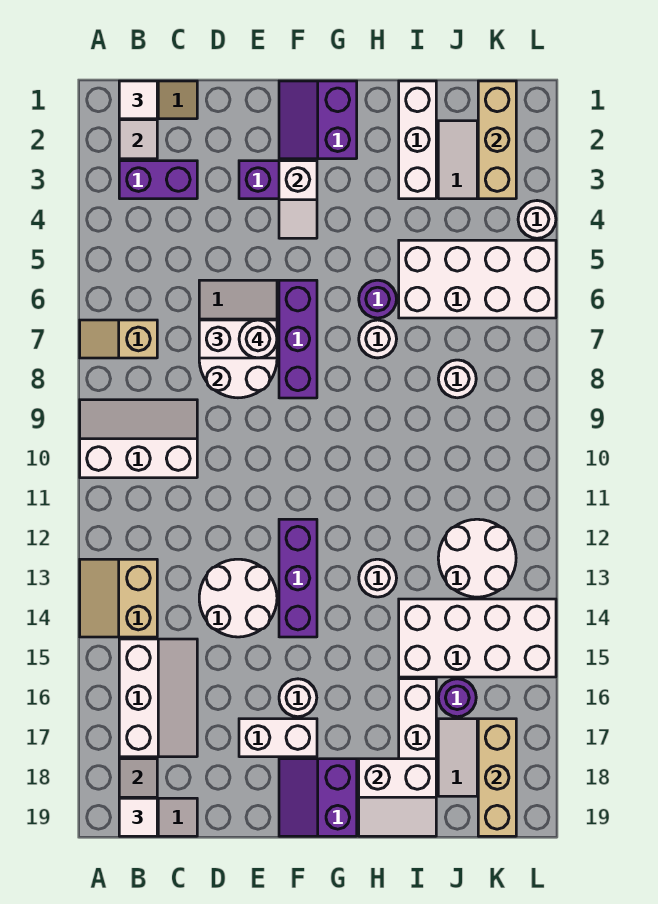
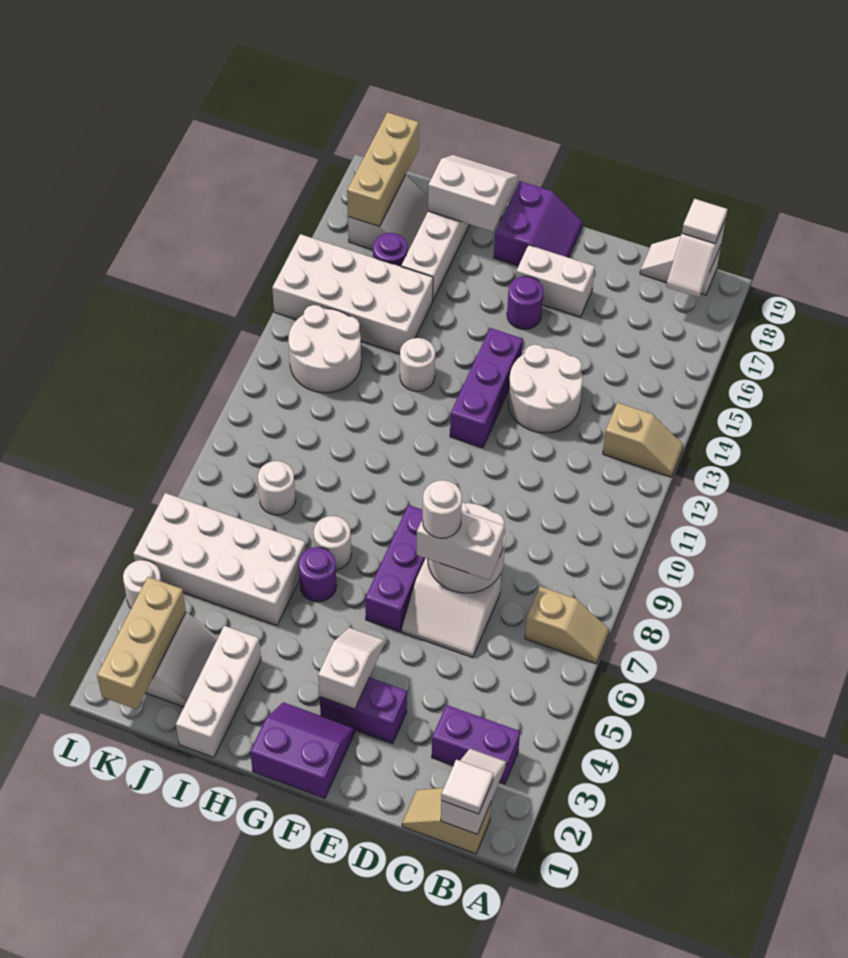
white slope A9:C10 level 1 top 10 -> none
tan slope A13:B14 level 1 top B -> tan slope A13:B13 level 1 top B
white slope B15:C17 level 1 top B -> none
purple slope F1:G2 level 1 top G -> purple slope F1:G2 level 1 top 1
white round brick F16 level 1 -> purple round brick F16 level 1

